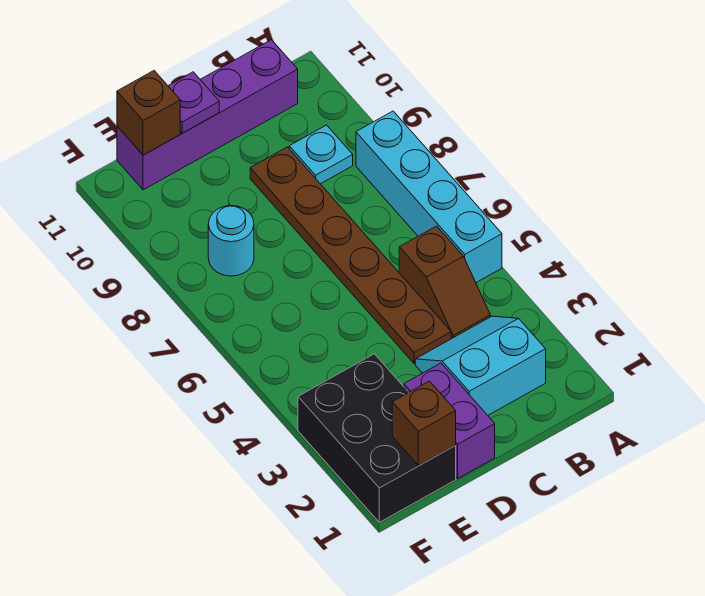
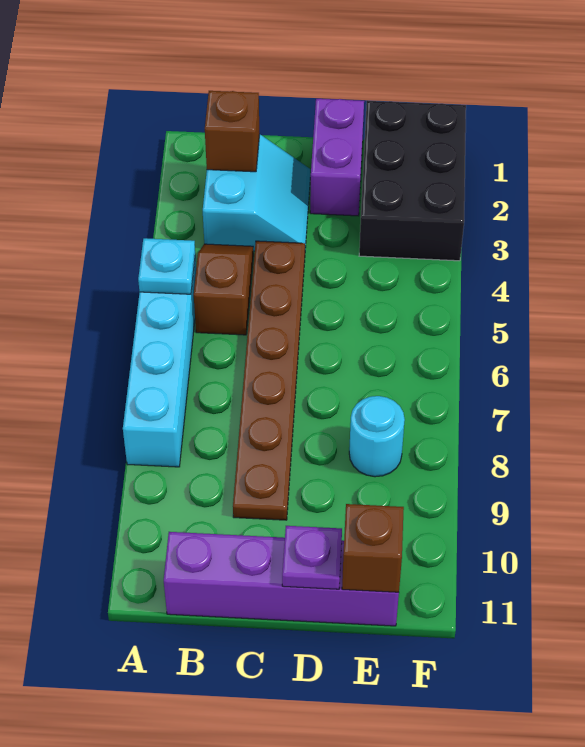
cyan slope B2:C3 level 1 top 2 -> cyan slope B2:C3 level 1 top B
cyan plate B9 level 1 -> cyan plate A5 level 2
brown brick E1 level 2 -> brown brick B2 level 2

